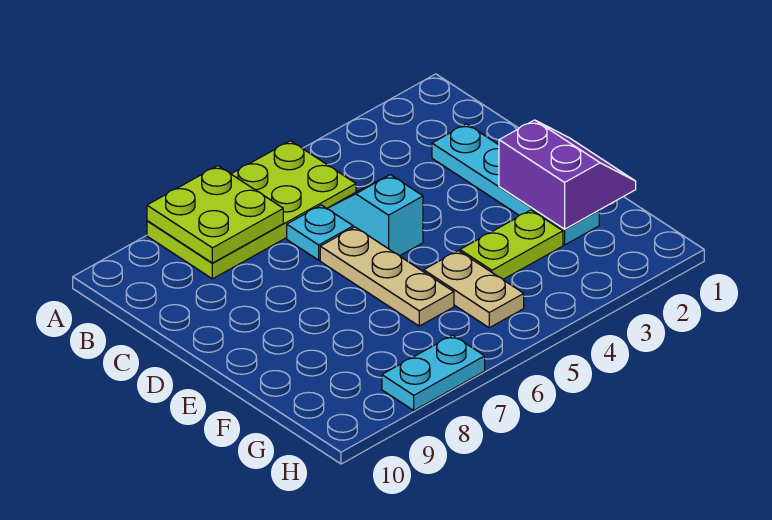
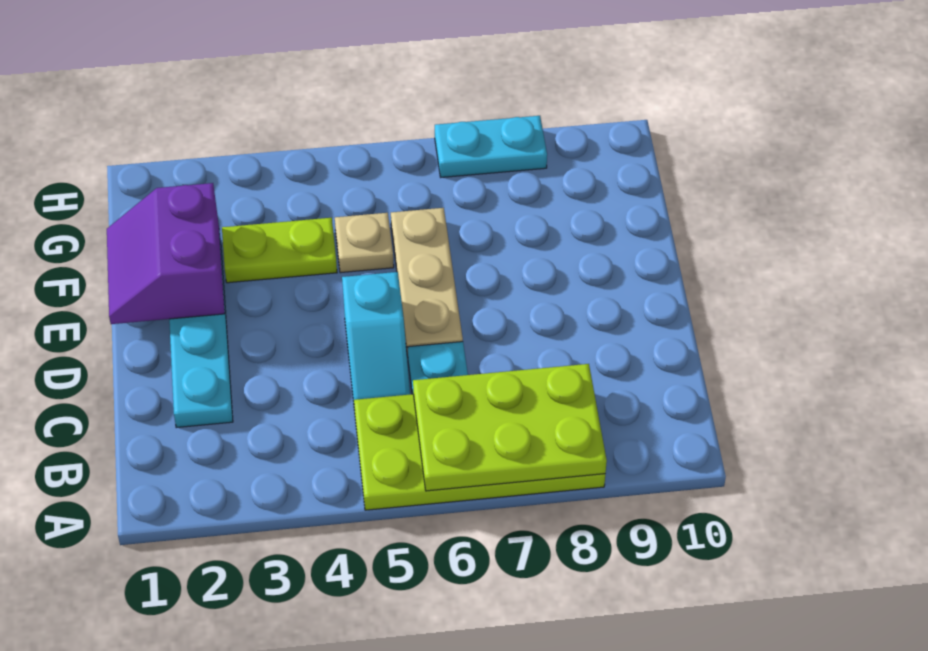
lime plate A7:B8 level 2 -> lime plate A6:B8 level 2
tan plate F5:G5 level 1 -> tan plate F5 level 1

